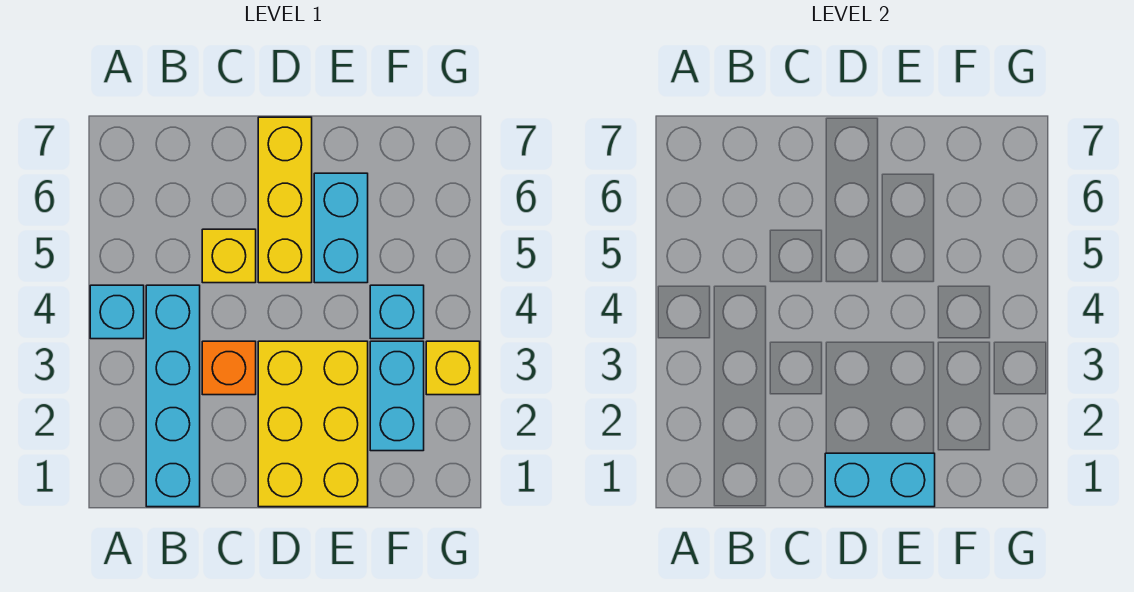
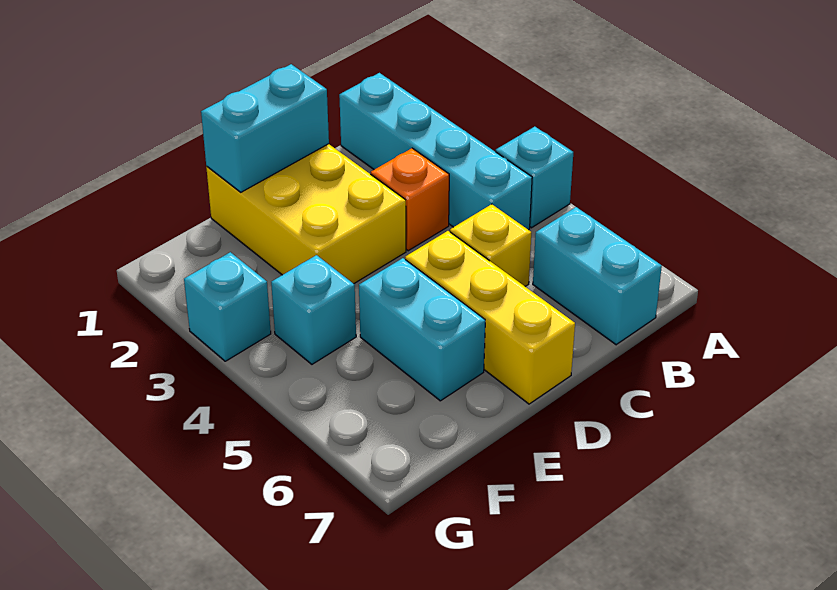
cyan brick F2:F3 level 1 -> cyan brick B6:B7 level 1
yellow brick G3 level 1 -> cyan brick G3 level 1

